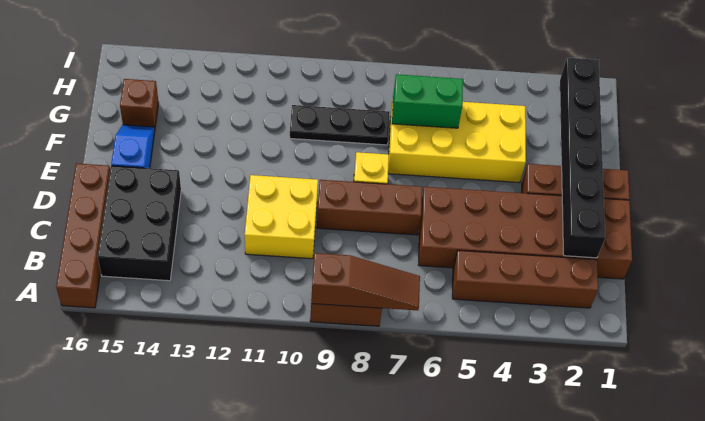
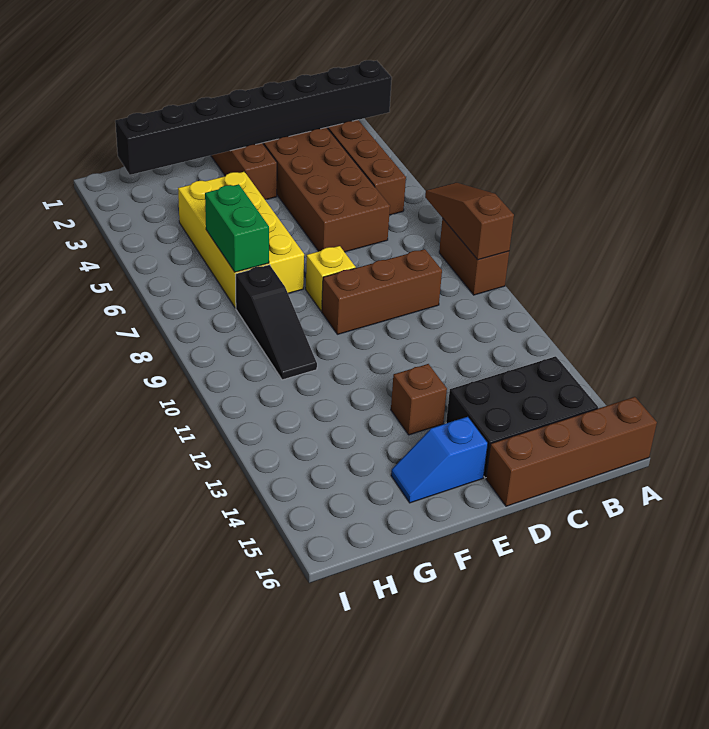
black brick C2:H2 level 2 -> black brick A2:H2 level 2
yellow brick C10:D11 level 1 -> none
brown brick D7:D9 level 1 -> brown brick C9:E9 level 1
black plate G8:G10 level 1 -> black slope G8:G10 level 1 top 8
brown brick G15 level 1 -> brown brick E13 level 1

